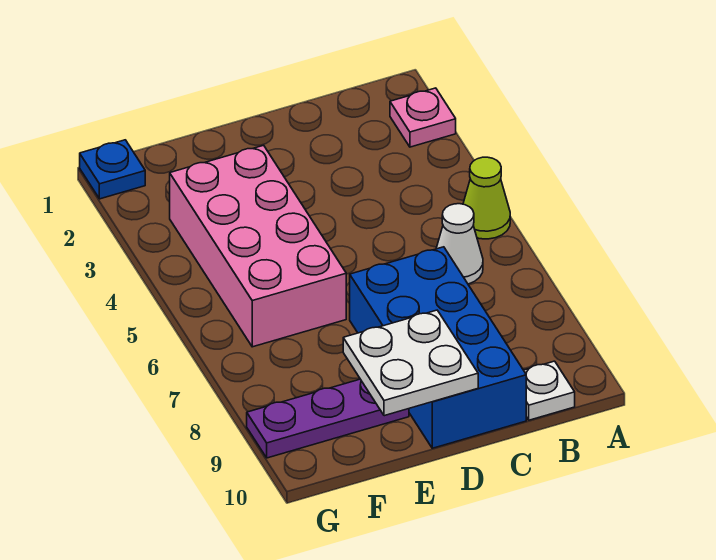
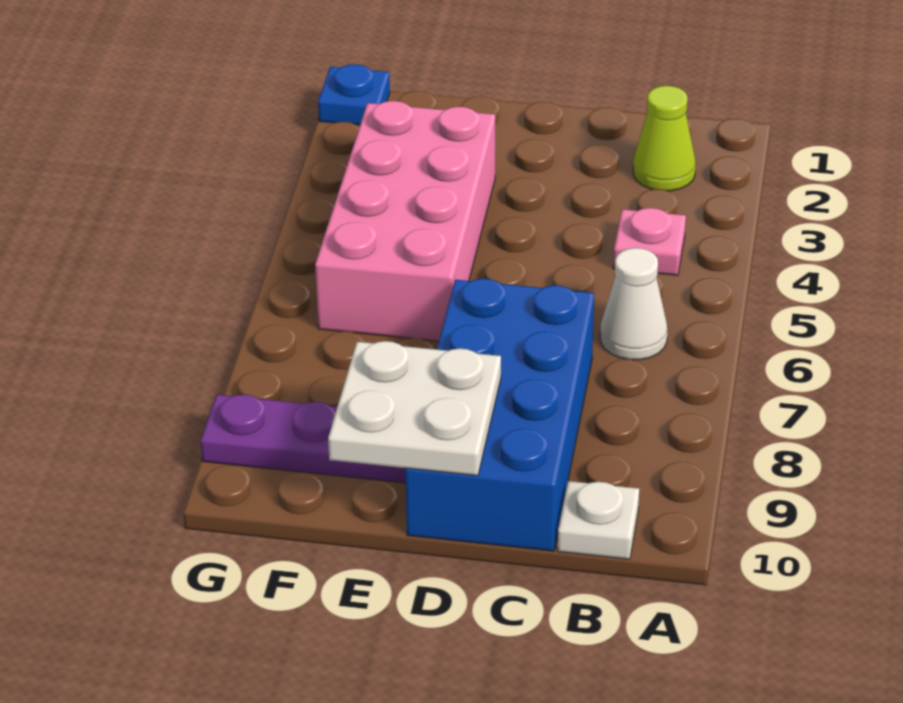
pink plate A2 level 1 -> pink plate B4 level 1
lime cone A5 level 1 -> lime cone B2 level 1

